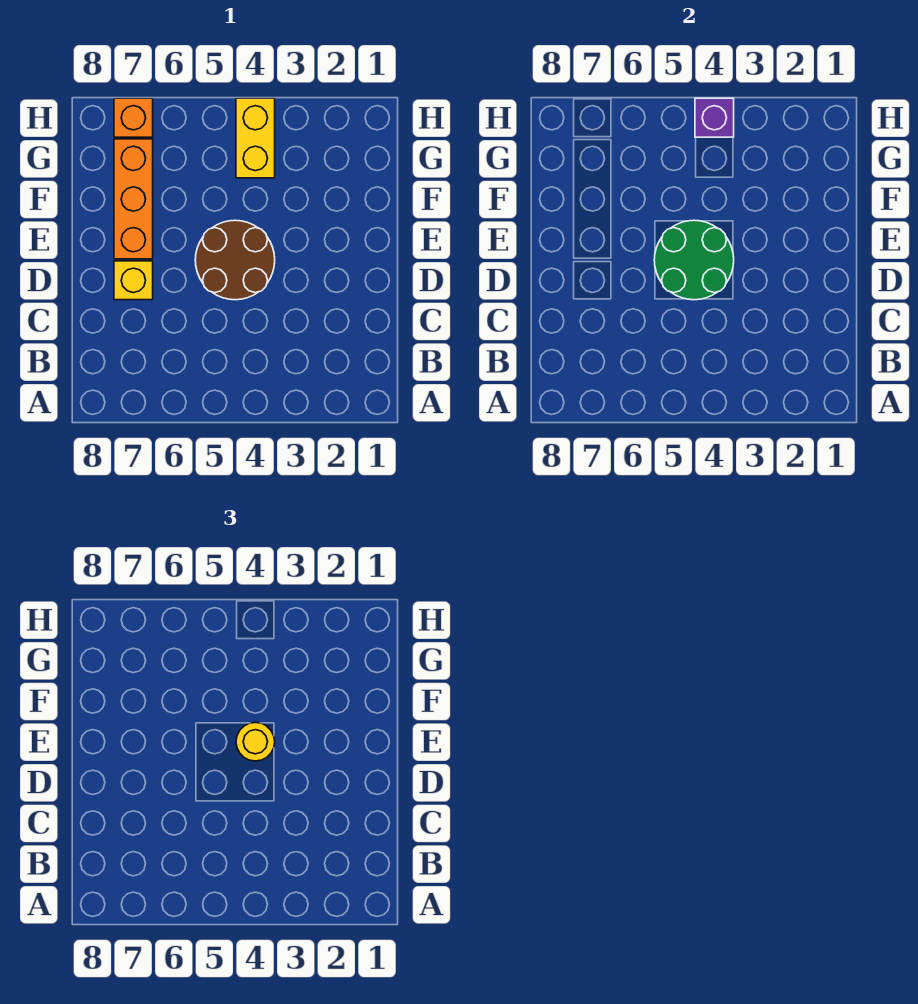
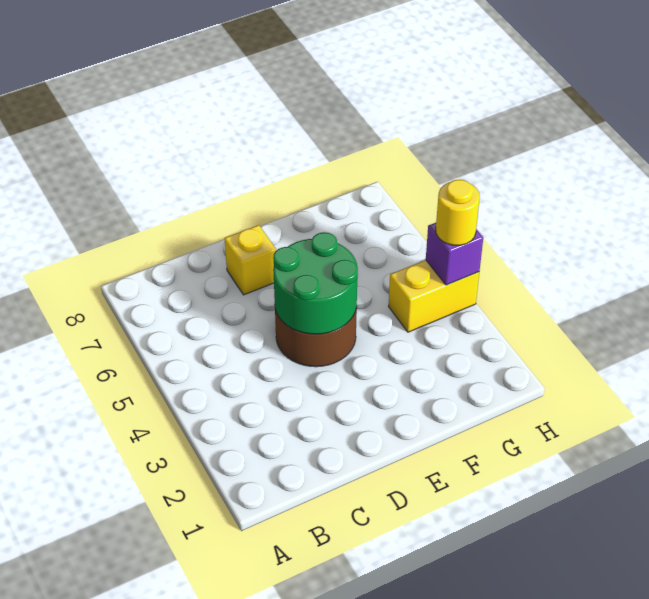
yellow round brick E4 level 3 -> yellow round brick H4 level 3
orange brick E7:G7 level 1 -> none
orange brick H7 level 1 -> none

